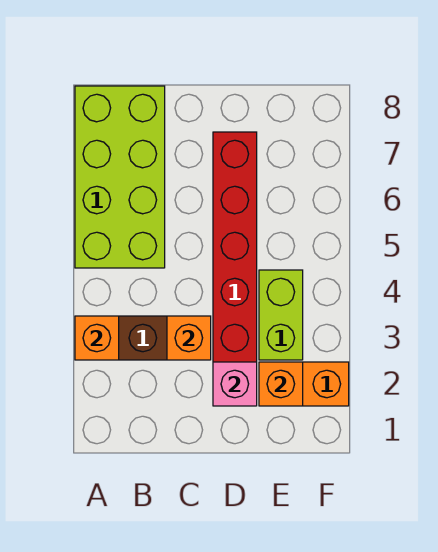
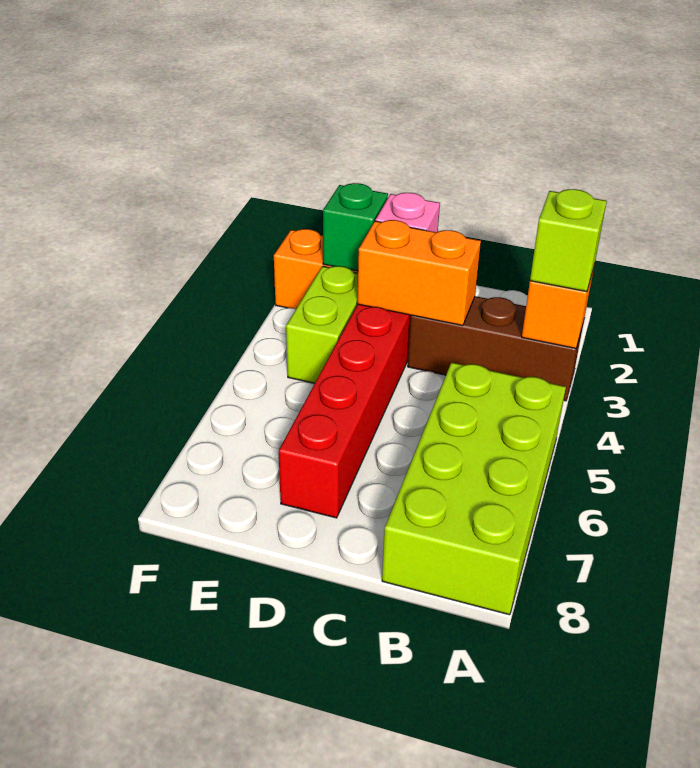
none -> lime brick A3 level 3
orange brick C3 level 2 -> orange brick C3:D3 level 2
orange brick E2 level 2 -> green brick E2 level 2

